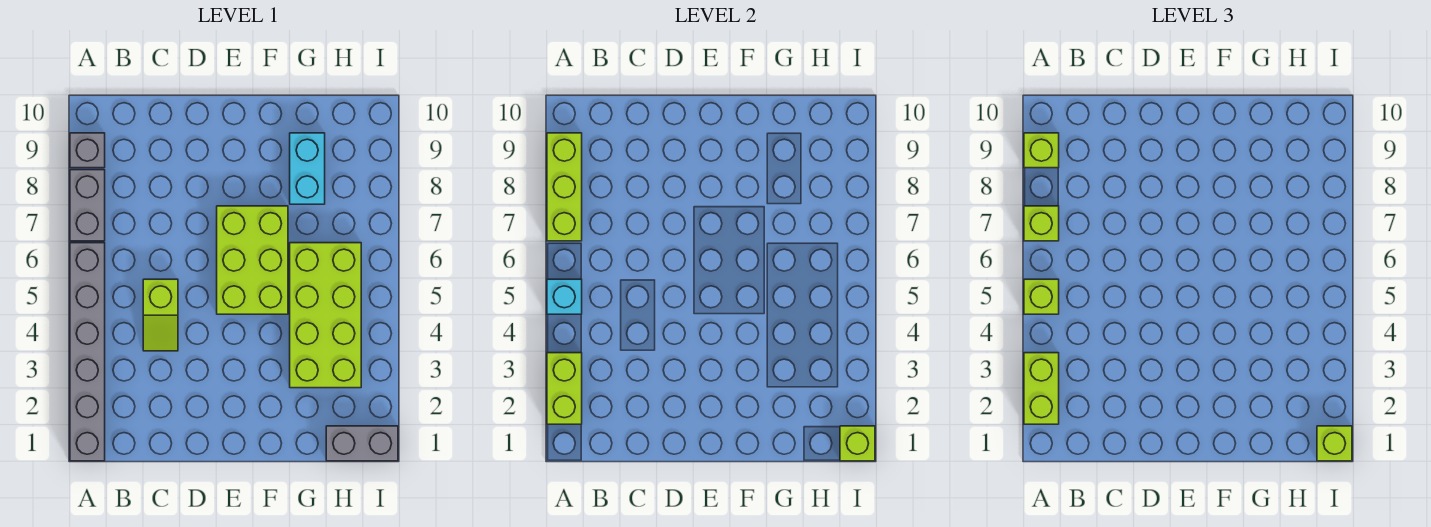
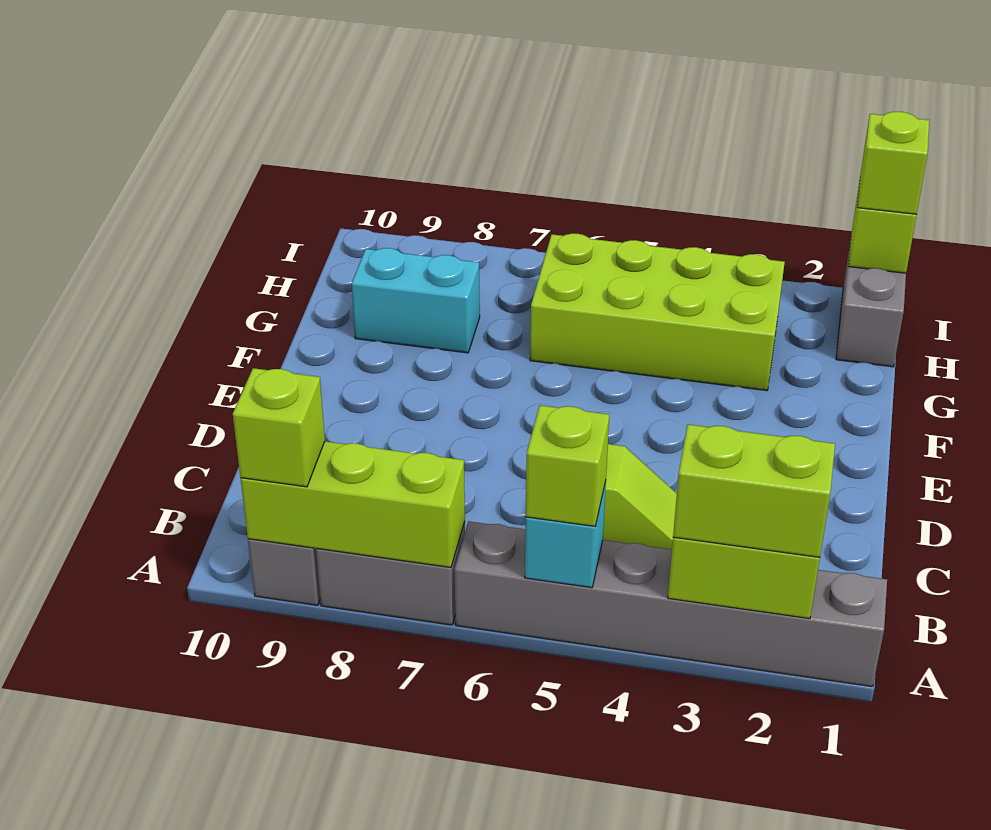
lime brick A7 level 3 -> none
lime brick E5:F7 level 1 -> none

